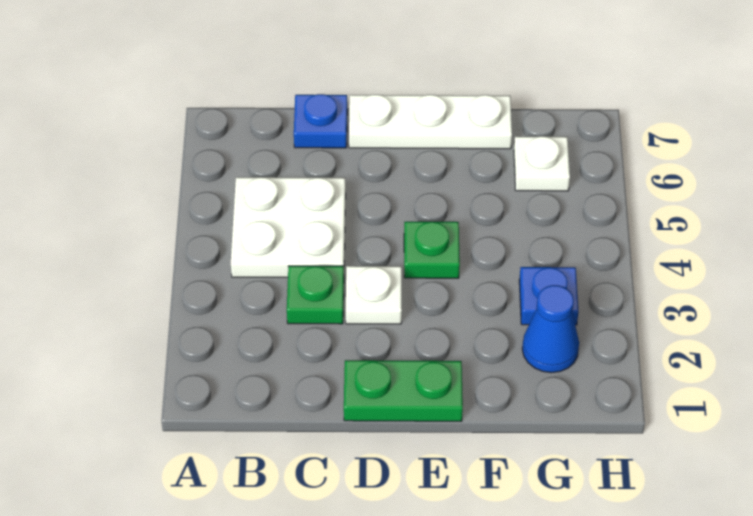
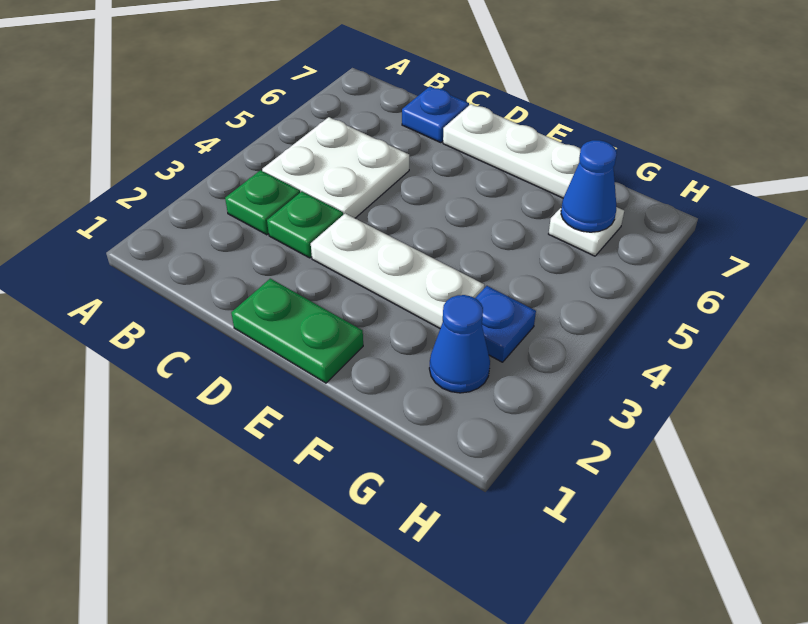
white plate D3 level 1 -> white plate D3:F3 level 1
green plate E4 level 1 -> green plate B3 level 1
none -> blue cone G6 level 2

